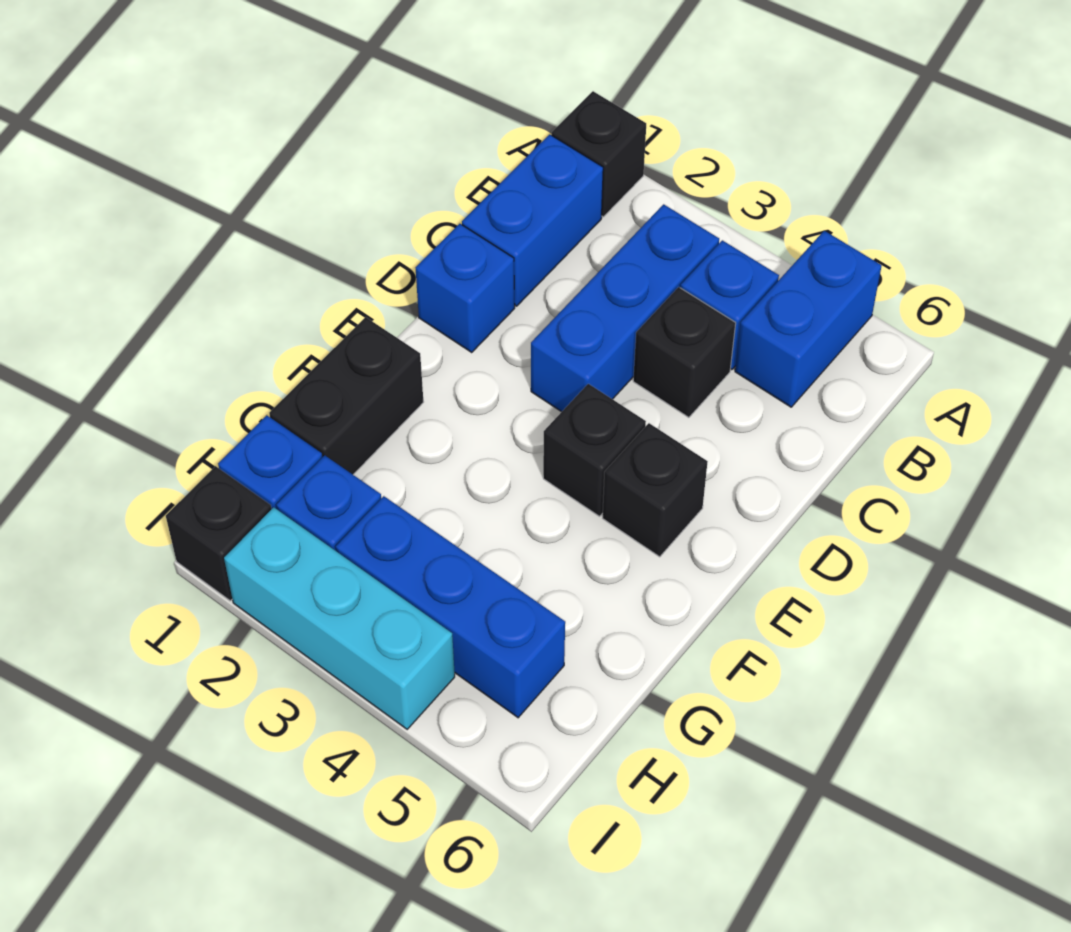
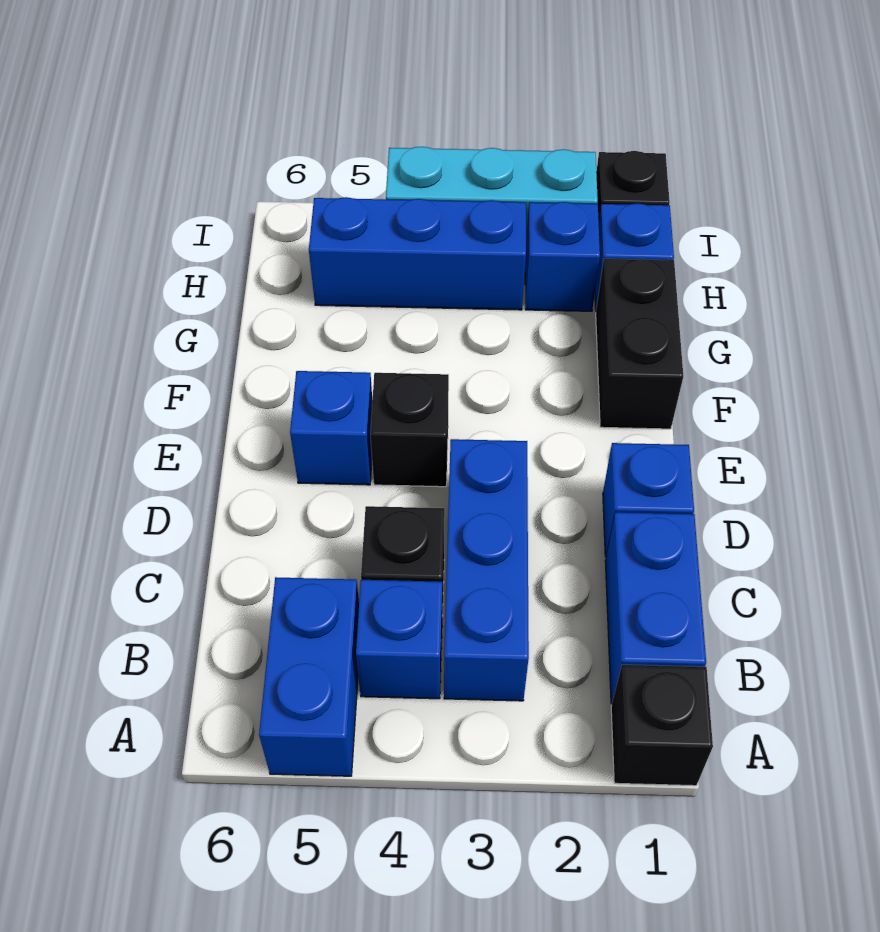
black brick E5 level 1 -> blue brick E5 level 1

